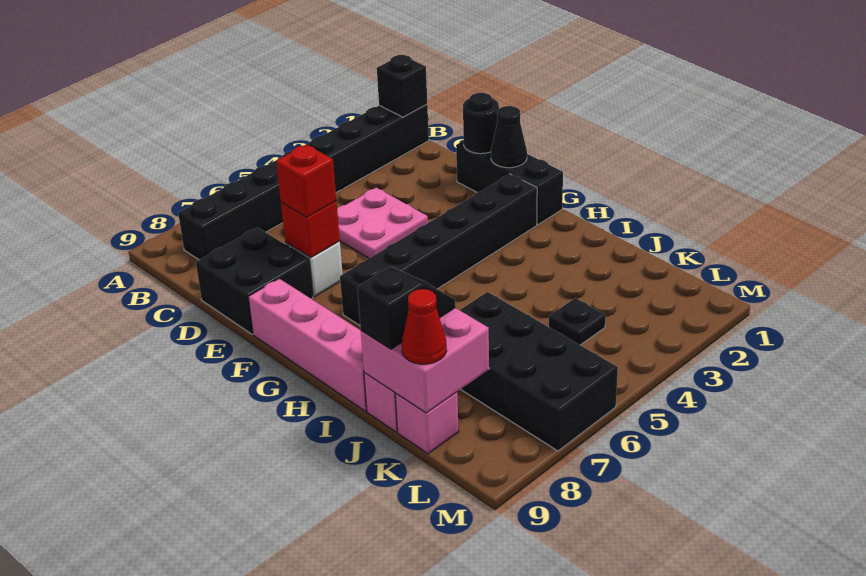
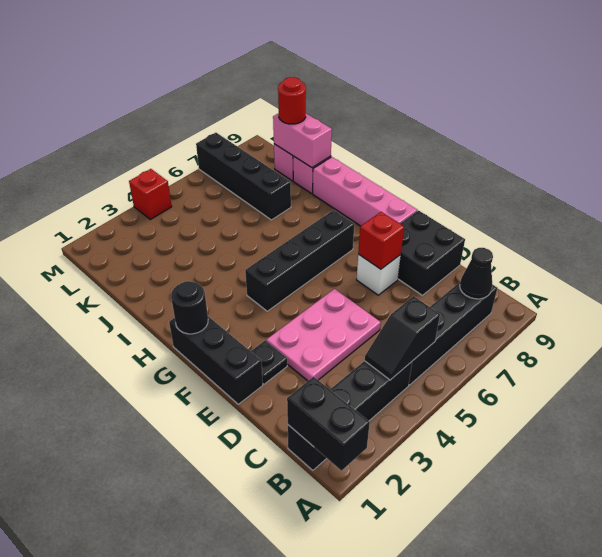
black brick B1 level 2 -> black brick A1:B1 level 2
pink plate D4:E5 level 1 -> pink plate D3:E5 level 1
black round brick E1 level 2 -> black round brick G1 level 2
red brick E7 level 3 -> red brick M4 level 1
black cone F1 level 2 -> black cone B8 level 2
black brick G2:G7 level 1 -> black brick G4:G7 level 1
black brick J6:M7 level 1 -> black brick J7:M7 level 1
pink brick J8:K9 level 2 -> pink brick J9:K9 level 2
black slope J8:J9 level 3 top 9 -> black slope B4:B5 level 2 top 5
black plate K4 level 1 -> black plate E2 level 1
red cone K9 level 3 -> red round brick K9 level 3

